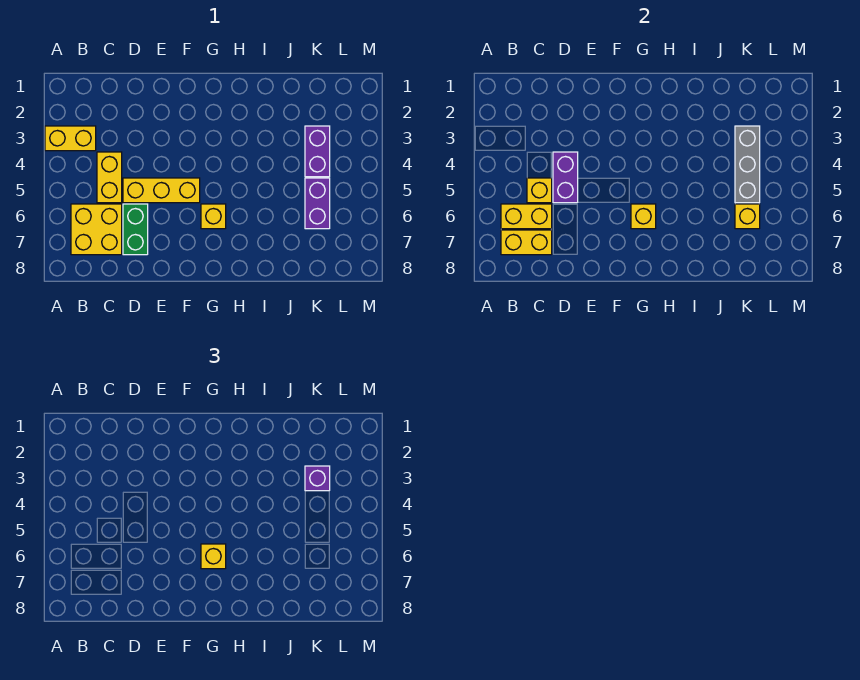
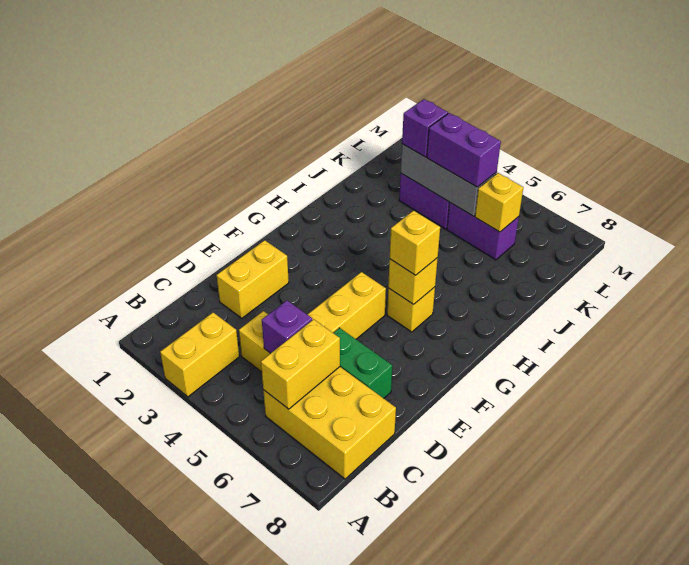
yellow brick B6:C7 level 1 -> yellow brick B6:C8 level 1
yellow brick B7:C7 level 2 -> yellow brick D2:E2 level 1
yellow brick C5 level 2 -> purple brick C5 level 2
purple brick D4:D5 level 2 -> purple brick K4:K5 level 3

